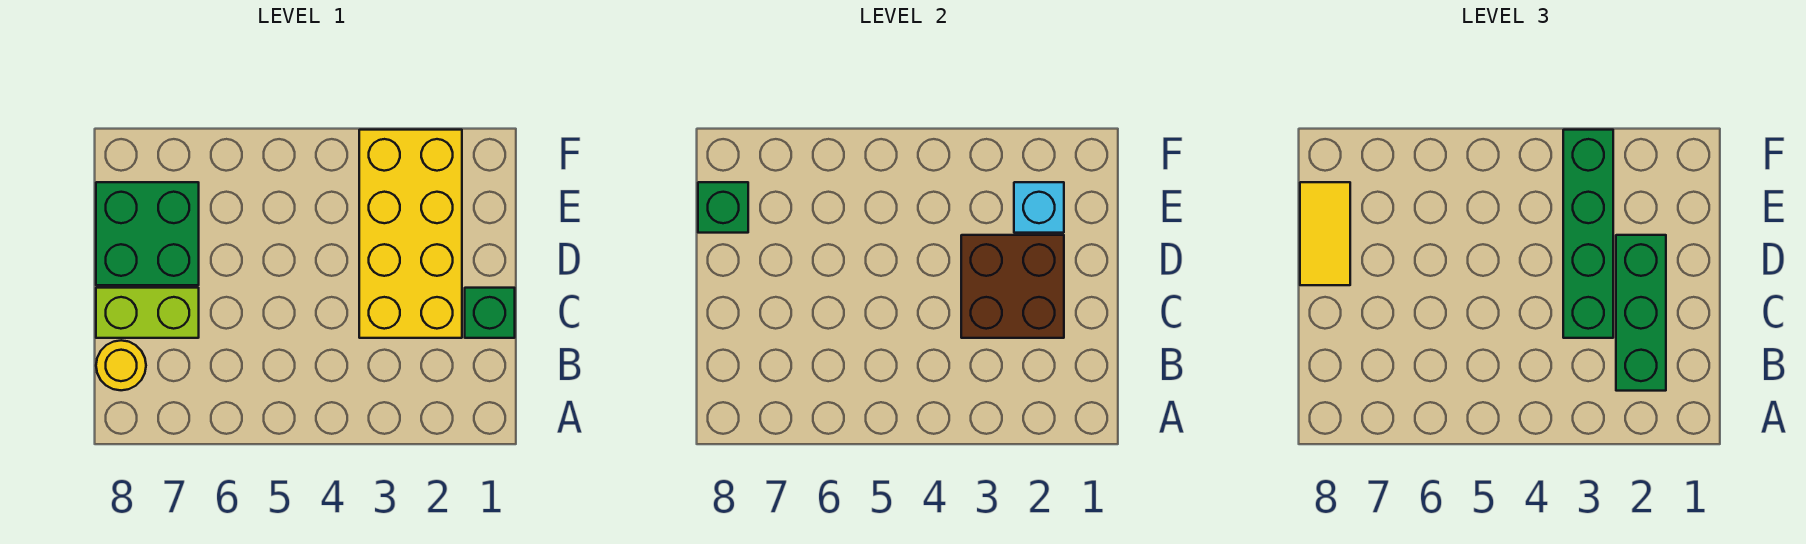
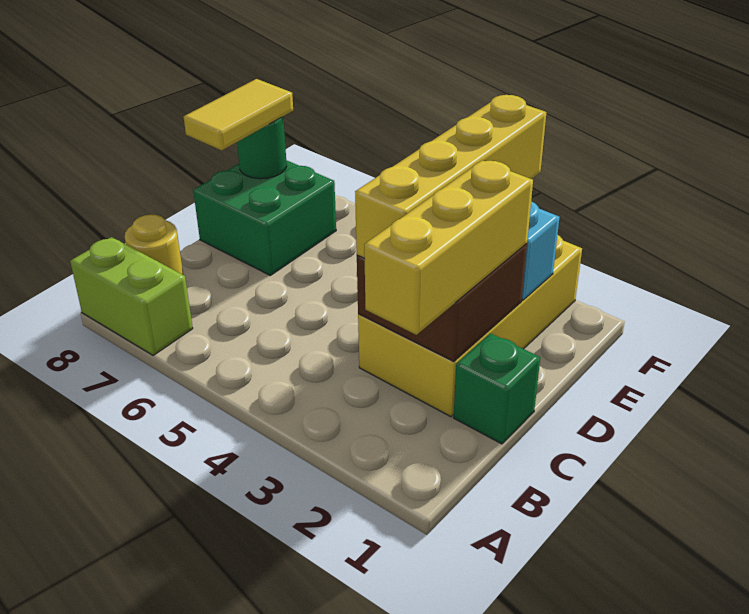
green brick B2:D2 level 3 -> yellow brick B2:D2 level 3
green brick C3:F3 level 3 -> yellow brick C3:F3 level 3
lime brick C7:C8 level 1 -> lime brick A7:A8 level 1
green brick E8 level 2 -> green round brick E8 level 2

